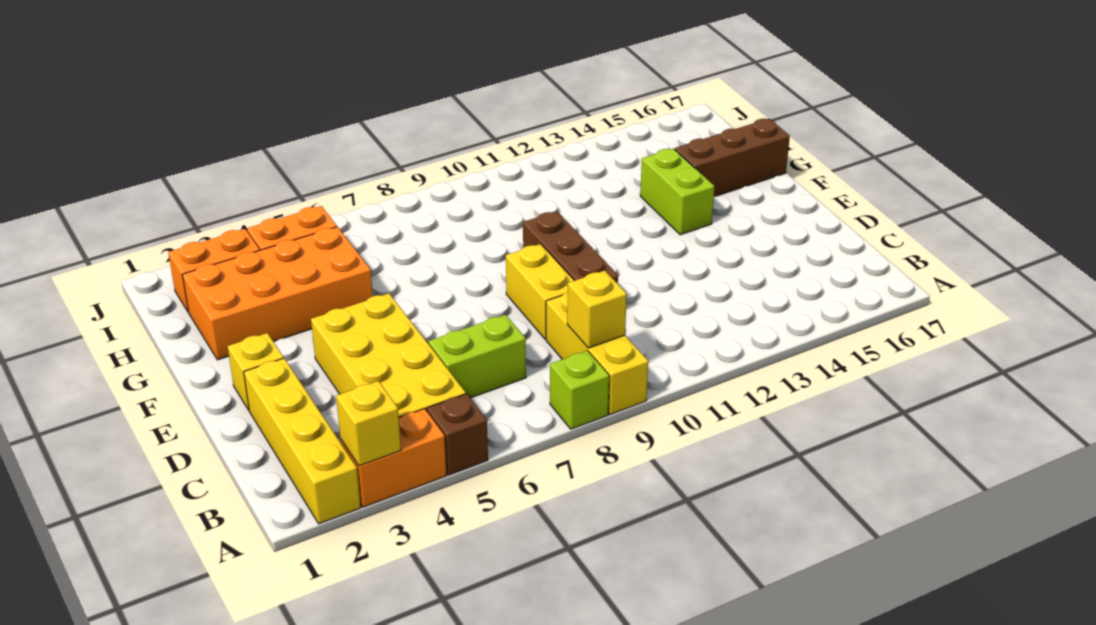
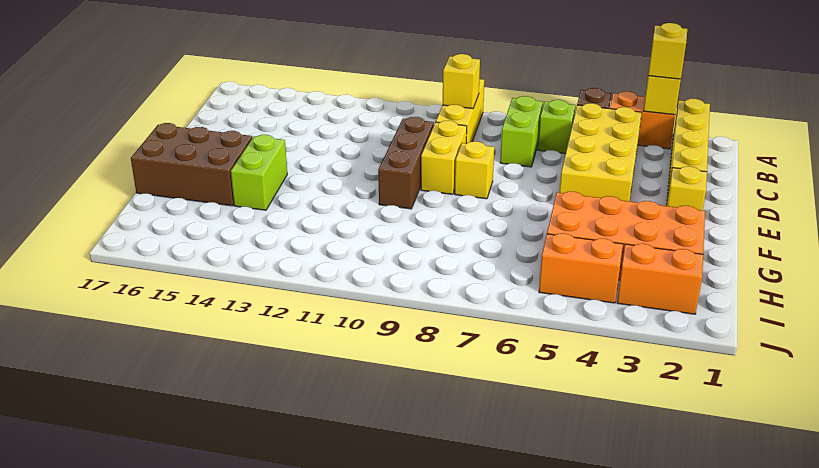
none -> yellow brick A3 level 3
lime brick A8 level 1 -> lime brick B6 level 1
lime brick C6:C7 level 1 -> lime brick B7:C7 level 1
none -> yellow brick E8 level 1
brown brick G15:G17 level 1 -> brown brick F15:G17 level 1

